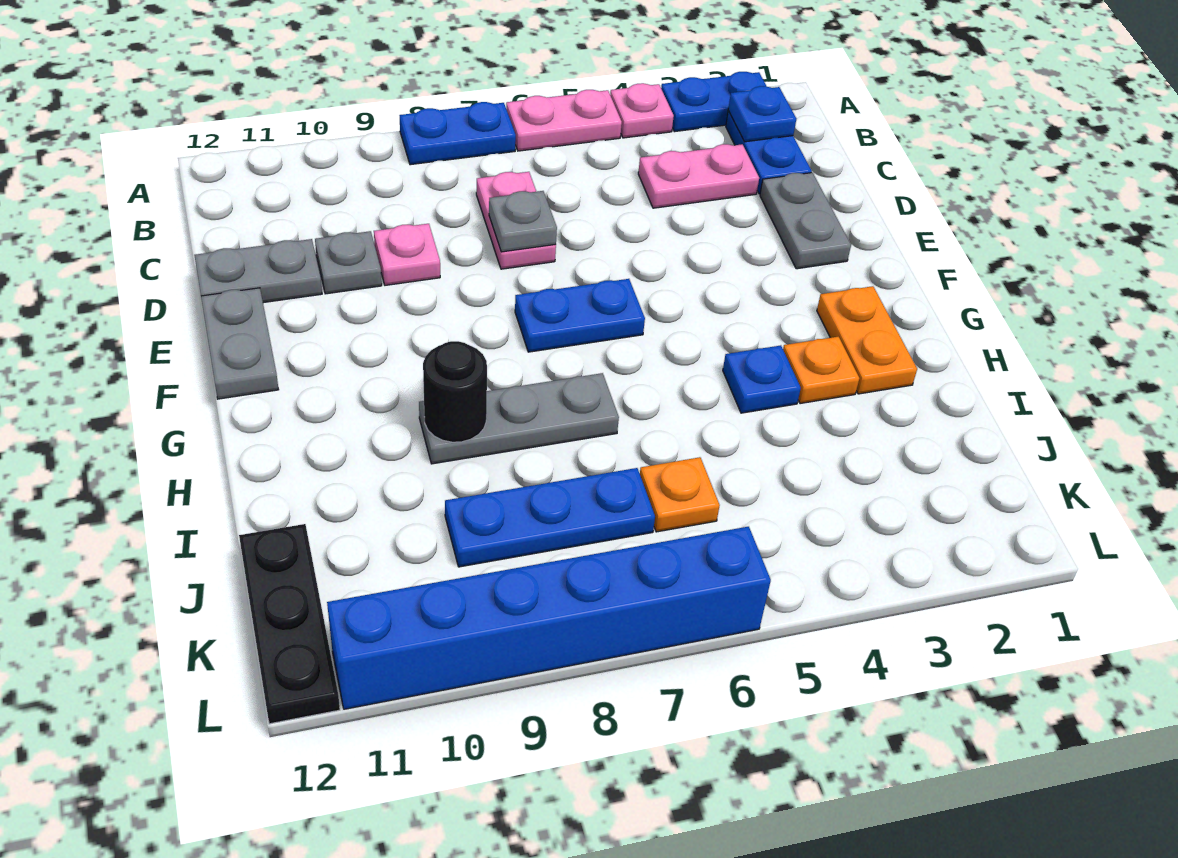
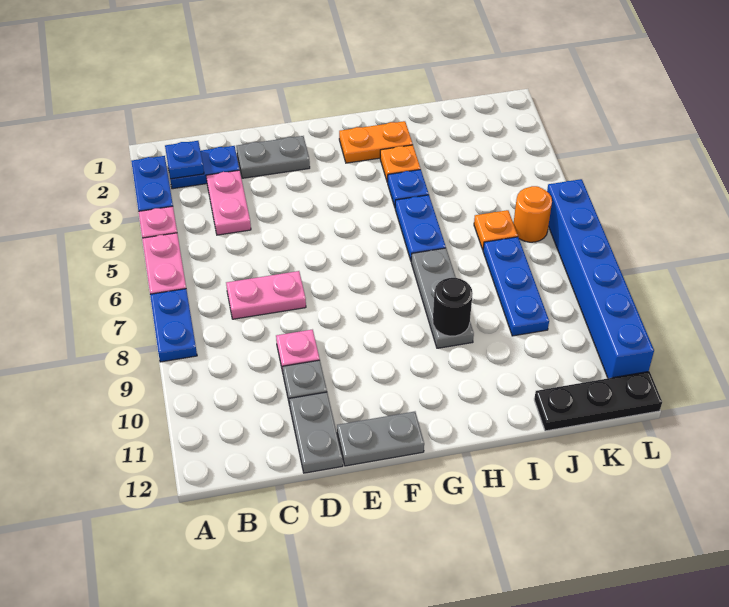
grey plate D7 level 2 -> none
blue plate F6:F7 level 1 -> blue plate H5:H6 level 1
none -> orange round brick K6 level 1

